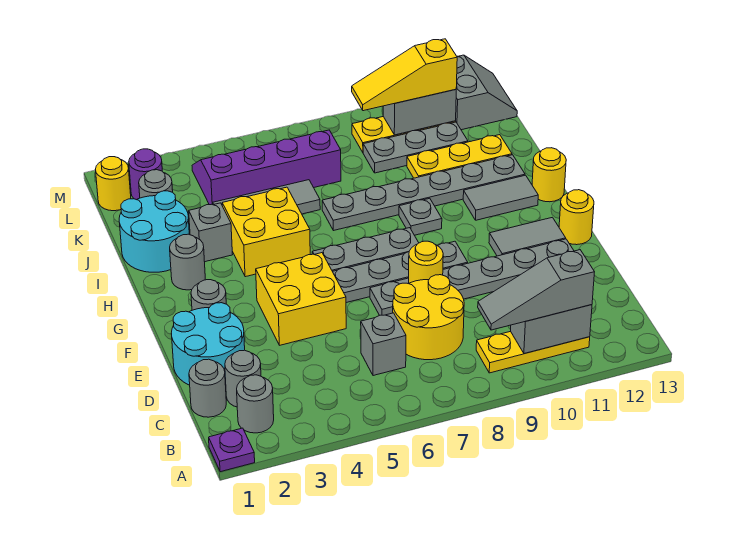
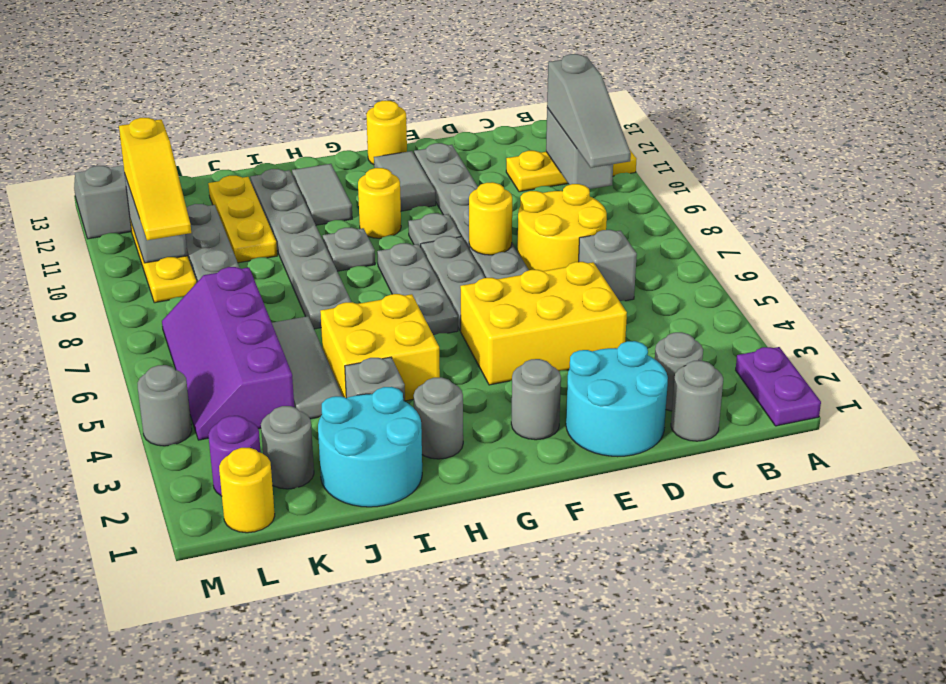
purple plate A1 level 1 -> purple plate A1:A2 level 1
grey round brick B2 level 1 -> grey round brick M4 level 1
yellow plate B9:B11 level 1 -> yellow plate A11:C11 level 1
yellow brick E4:F5 level 1 -> yellow brick D4:F5 level 1
yellow round brick H13 level 1 -> yellow round brick G10 level 1

